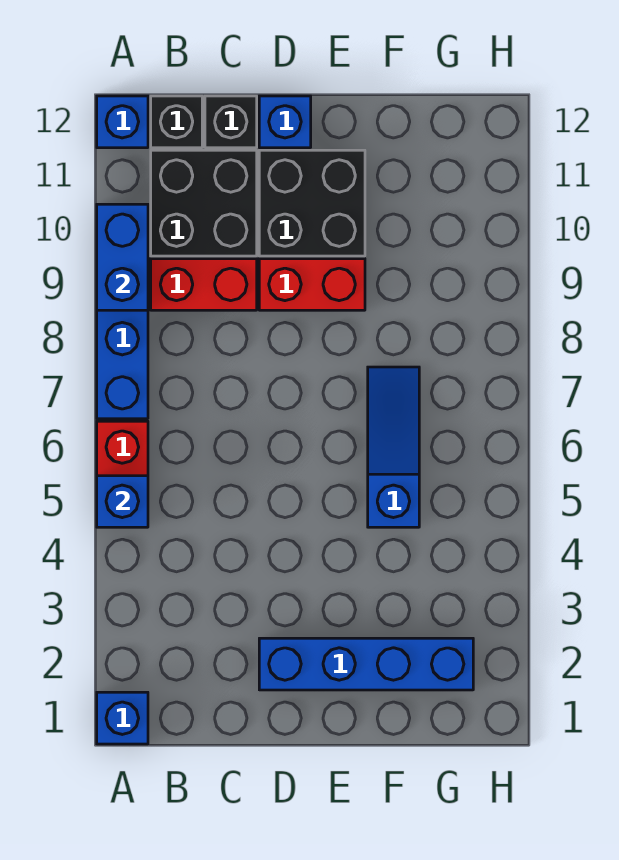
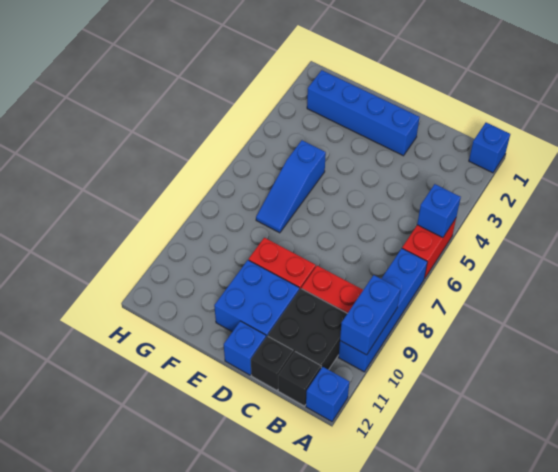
black brick D10:E11 level 1 -> blue brick D10:E11 level 1

